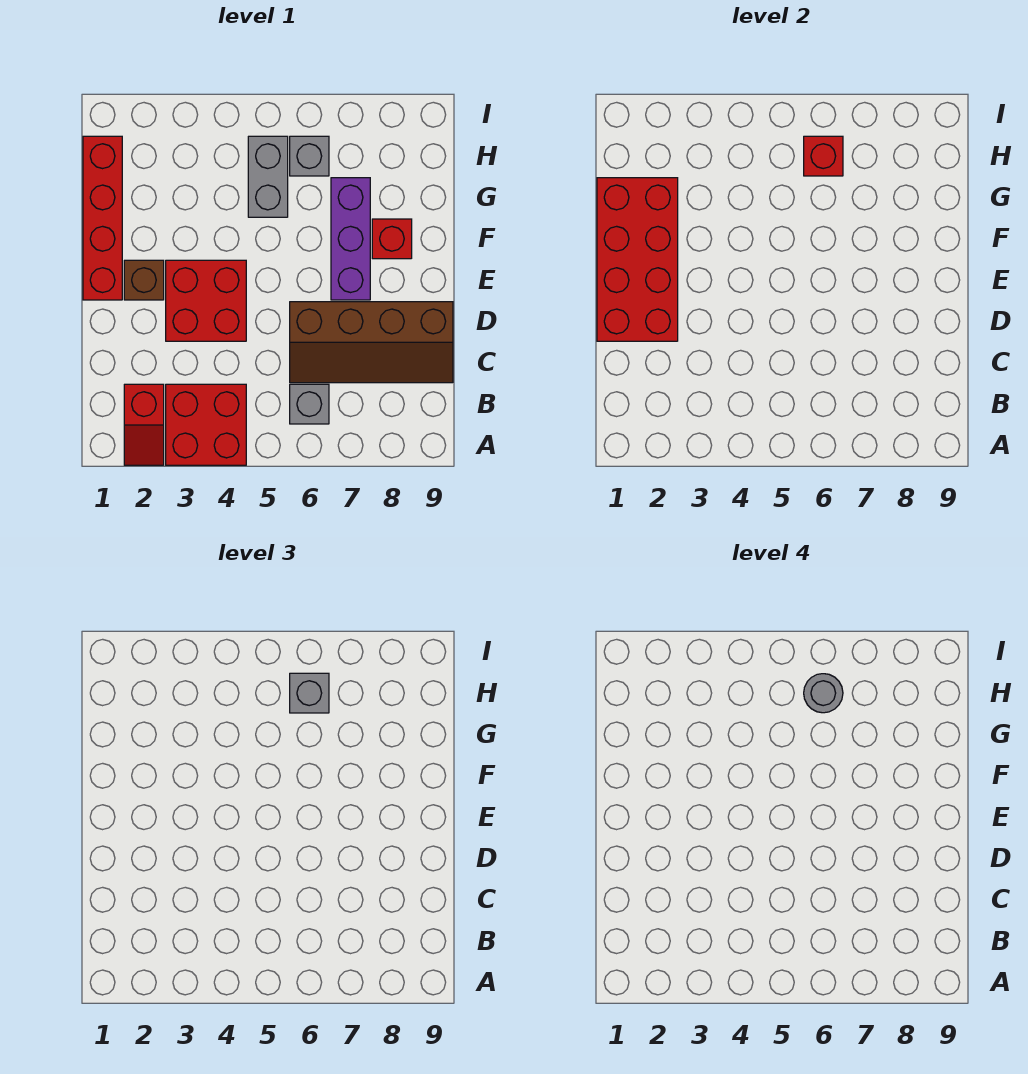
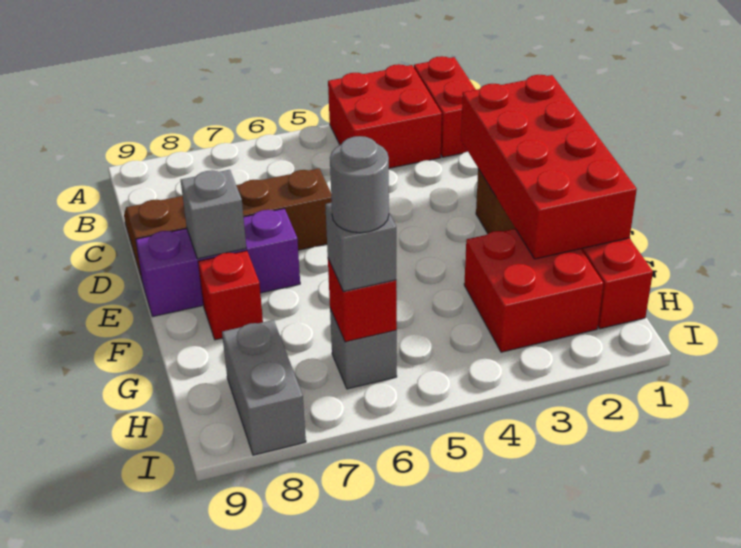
red slope A2:B2 level 1 top B -> red brick A2:B2 level 1
grey brick B6 level 1 -> grey brick E8 level 2
red brick D3:E4 level 1 -> red brick G2:H3 level 1
purple brick E7:G7 level 1 -> purple brick E7:E9 level 1
grey brick G5:H5 level 1 -> grey brick H8:I8 level 1

